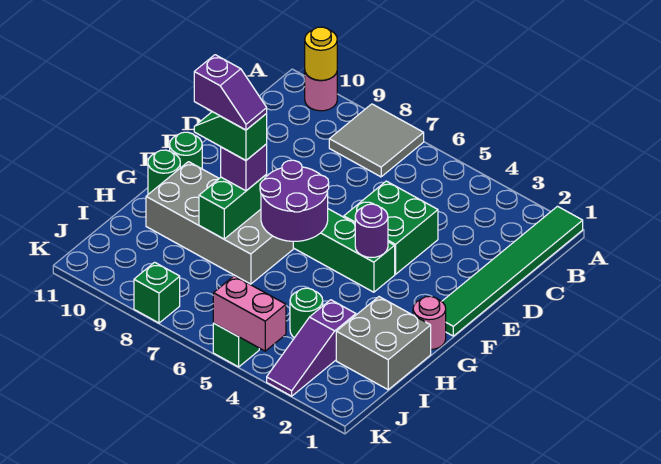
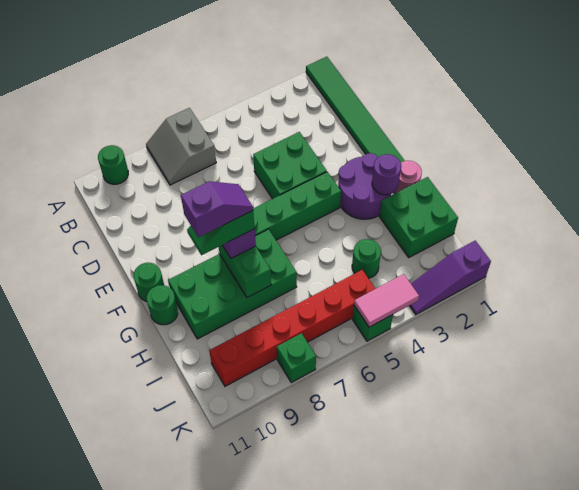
grey tile A7:B8 level 1 -> grey slope A7:B8 level 1 top 7
pink round brick A10 level 1 -> green round brick A10 level 1
yellow round brick A10 level 2 -> none
purple round brick F4 level 2 -> purple round brick G2 level 2
purple round brick F6:G7 level 2 -> purple round brick F2:G3 level 1
grey brick G7:H10 level 1 -> green brick G7:H10 level 1
grey brick H1:I2 level 1 -> green brick H1:I2 level 1
purple slope I3:K3 level 1 top I -> purple slope K1:K3 level 1 top 1
none -> red brick J5:J10 level 1
pink brick K4:K5 level 2 -> pink tile K4:K5 level 2

